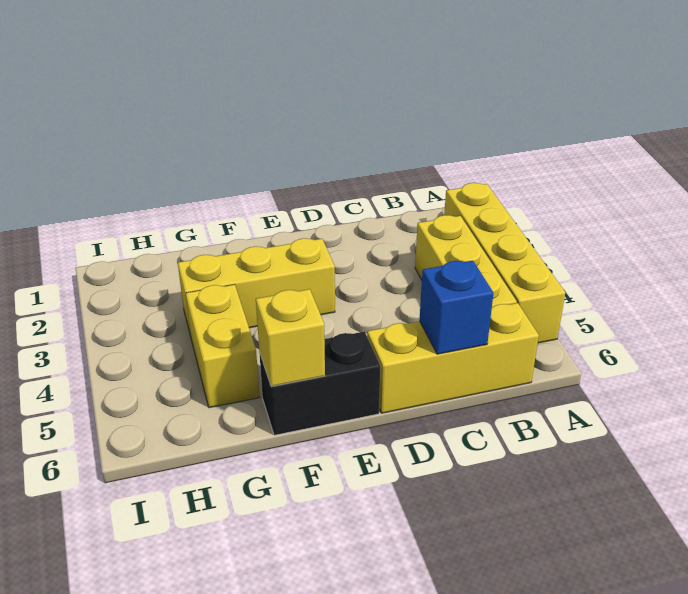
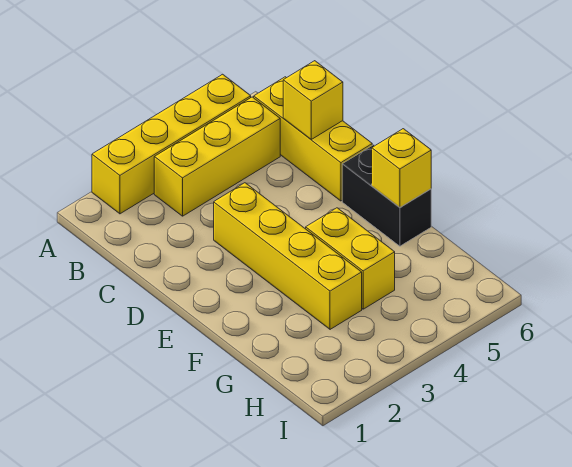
blue brick C6 level 2 -> yellow brick C6 level 2
yellow brick E3:G3 level 1 -> yellow brick D3:G3 level 1
yellow brick G4:G5 level 1 -> yellow brick F4:G4 level 1

